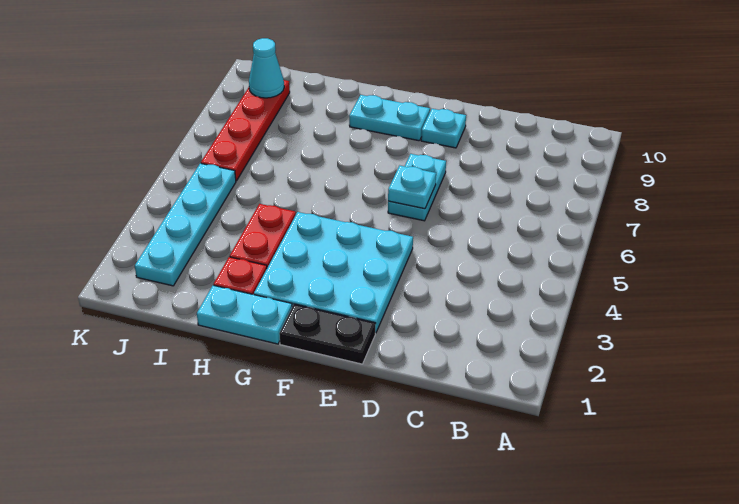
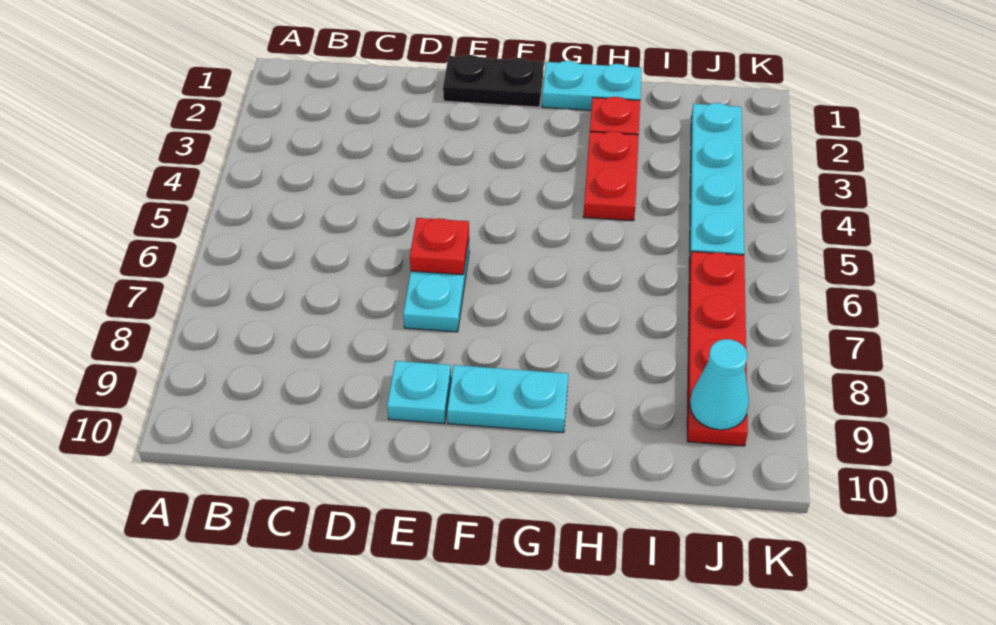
cyan plate E2:G4 level 1 -> none
cyan plate E6 level 2 -> red plate E6 level 2

